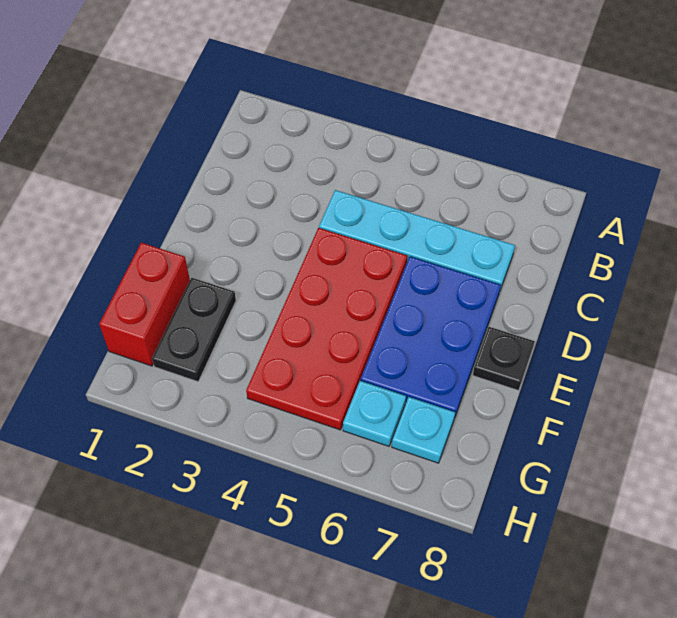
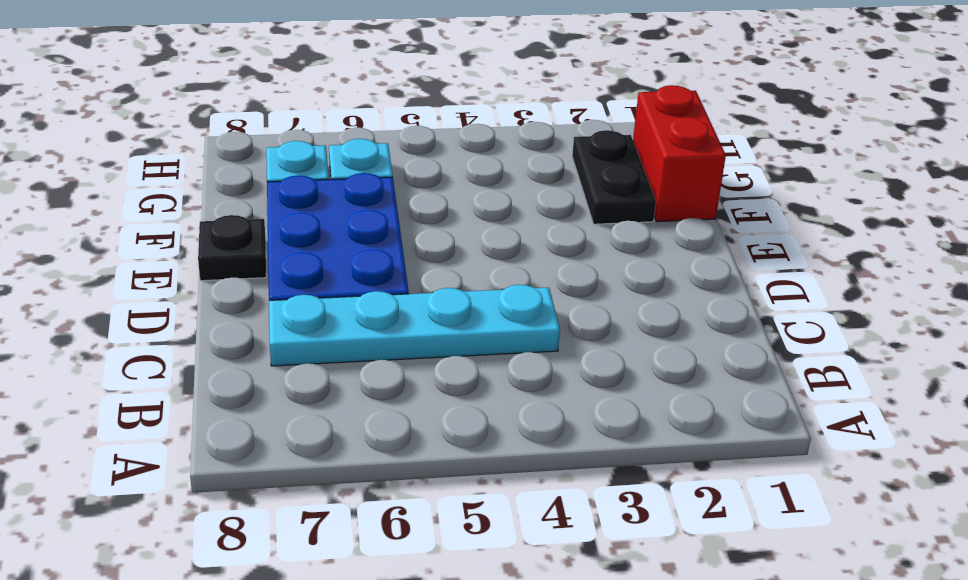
red plate D4:G5 level 1 -> none

